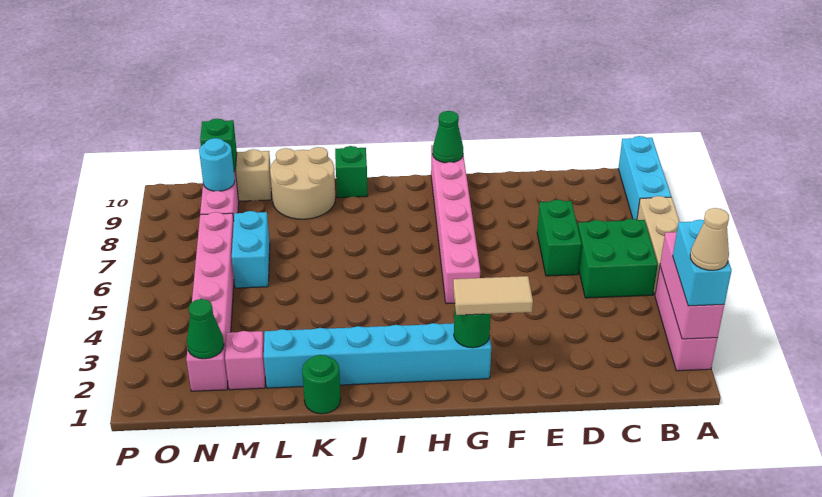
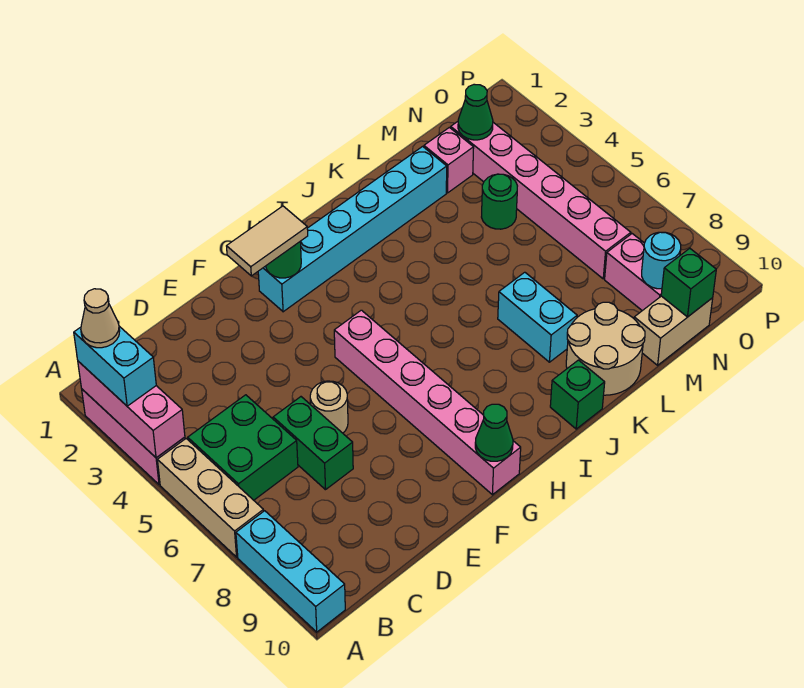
none -> tan round brick E6 level 1
green round brick K1 level 1 -> green round brick M4 level 1
cyan brick M6:M7 level 1 -> cyan brick K7:K8 level 1

